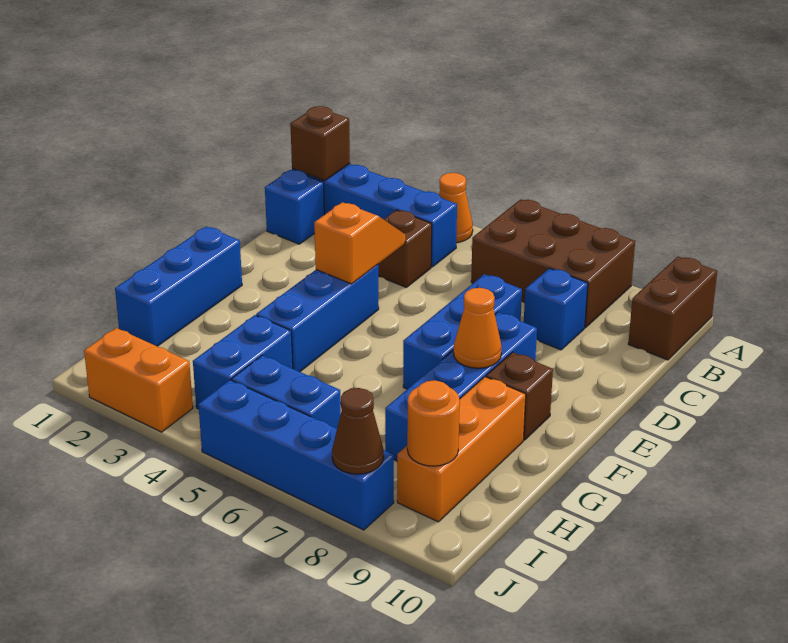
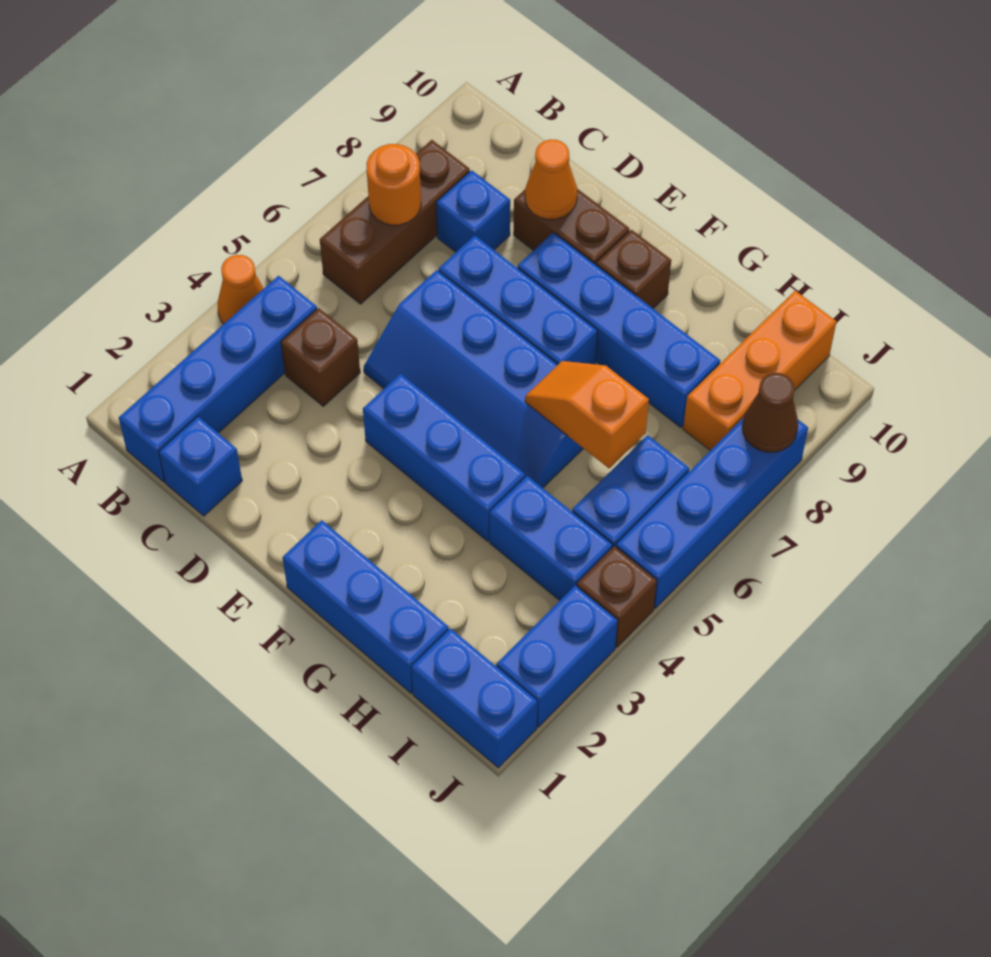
brown brick A6:B8 level 1 -> brown brick B6:B8 level 1
brown brick A10:B10 level 1 -> brown brick D9:E9 level 1
brown brick B1 level 2 -> brown brick J4 level 1
orange slope D4:E4 level 2 top E -> orange slope G6:H6 level 2 top H
none -> blue slope D5:G6 level 1 top 6
orange cone F8 level 2 -> orange cone D9 level 2
orange brick G9:I9 level 1 -> orange brick I8:I10 level 1
none -> blue brick I1:J1 level 1
orange round brick I9 level 2 -> orange round brick B7 level 2
orange brick J2:J3 level 1 -> blue brick J2:J3 level 1

